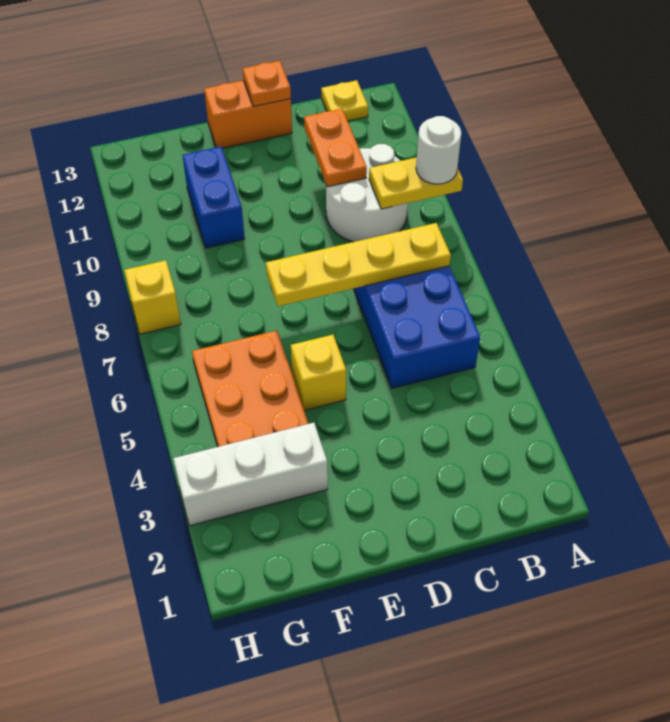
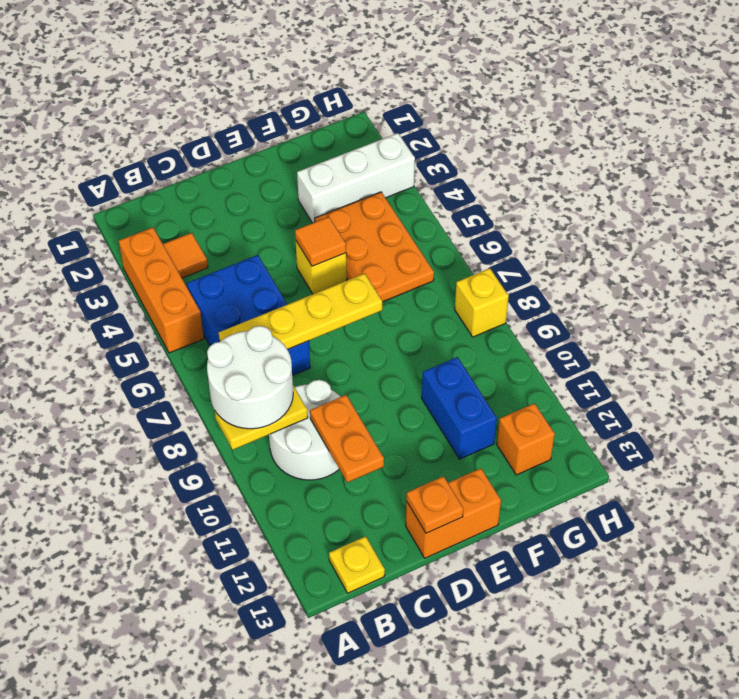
none -> orange brick A3:A5 level 1
white round brick A9 level 3 -> white round brick A8:B9 level 3
none -> orange tile B3 level 1
none -> orange tile E5 level 2
none -> orange brick G12 level 1

